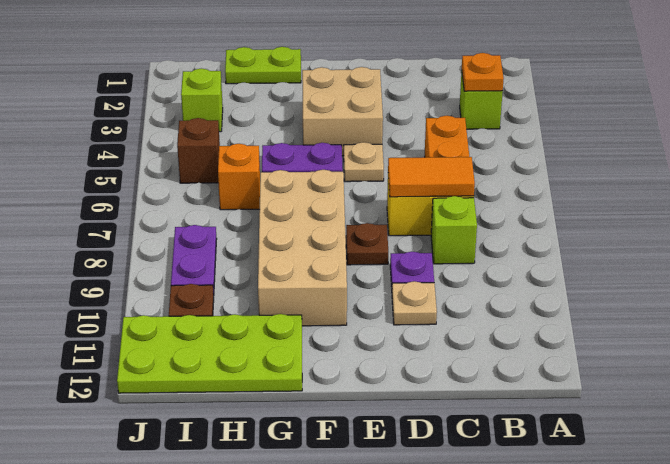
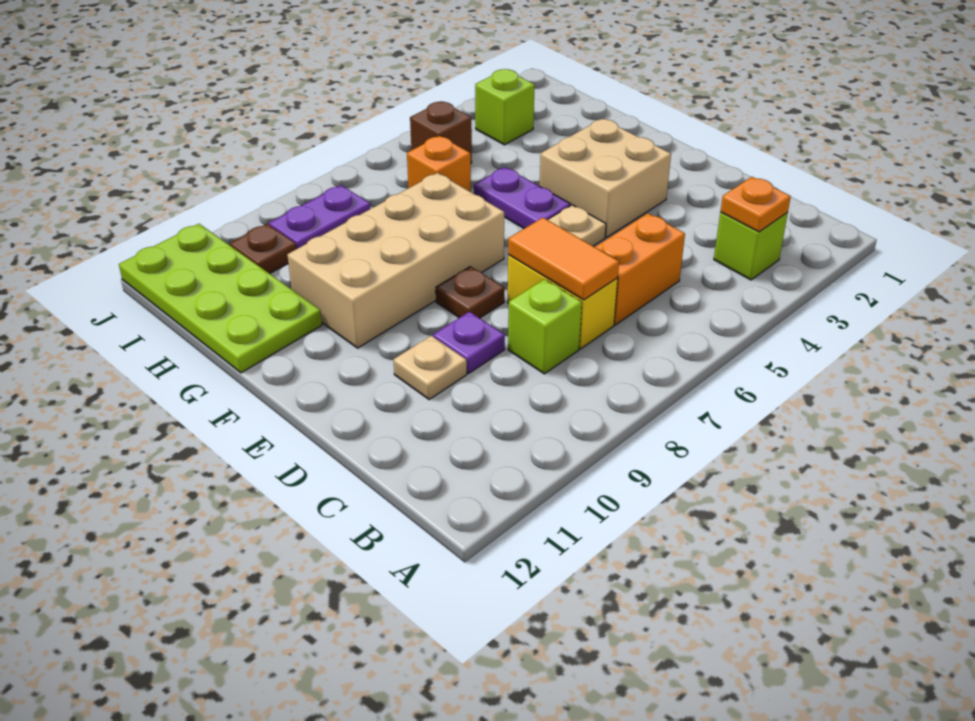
lime plate G1:H1 level 1 -> none

